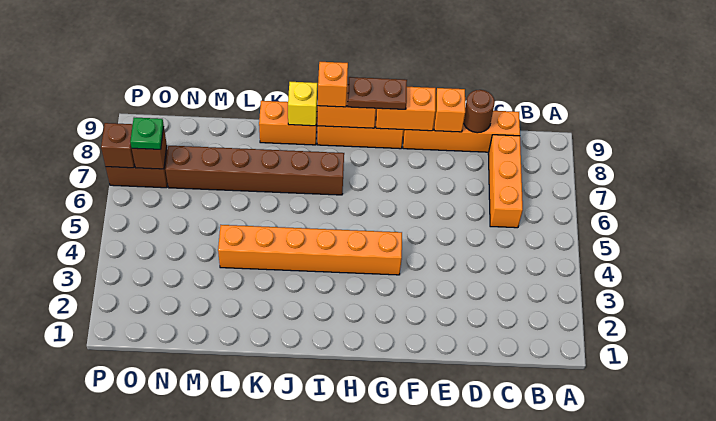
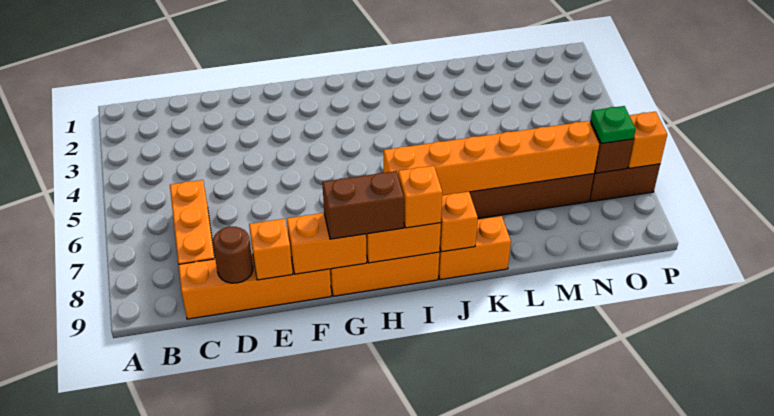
orange brick G4:L4 level 1 -> orange brick I7:N7 level 2
brown plate G9:H9 level 3 -> brown brick G9:H9 level 3
yellow brick J9 level 2 -> orange brick J9 level 2
brown brick P7 level 2 -> orange brick P7 level 2

